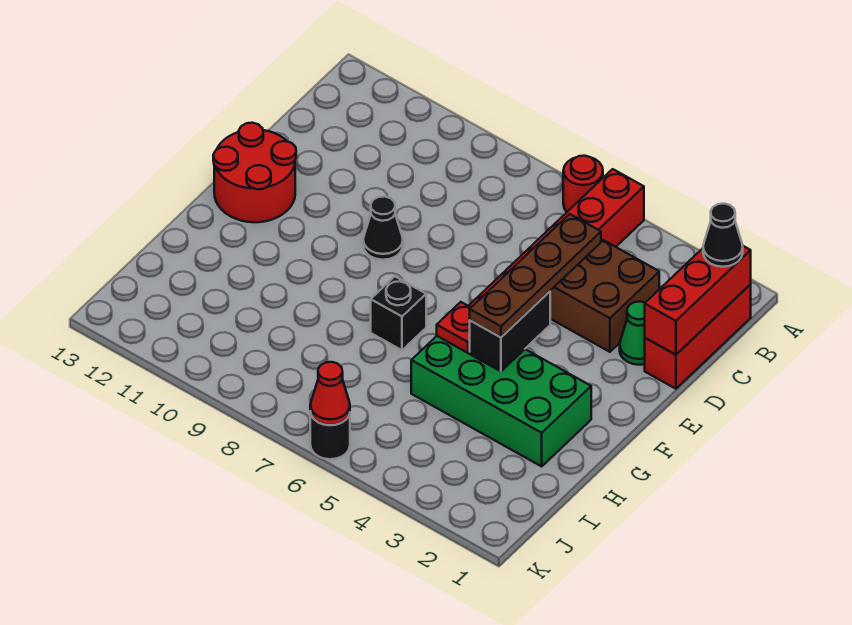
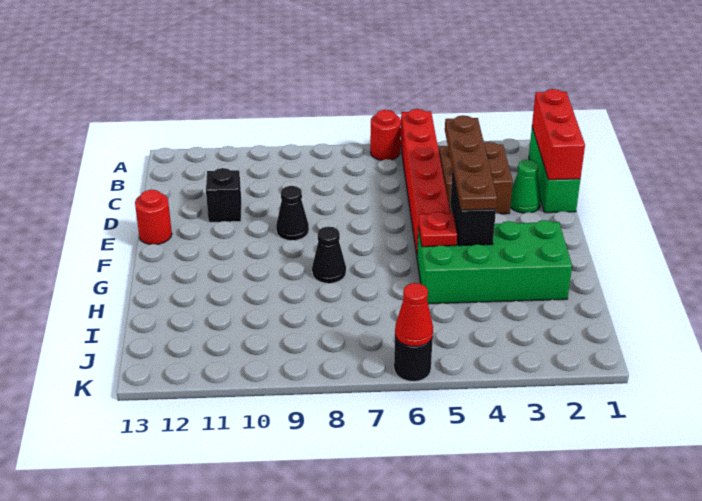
red brick B1:D1 level 1 -> green brick B1:D1 level 1
black cone B1 level 3 -> black cone G8 level 1
red round brick E12:F13 level 1 -> red round brick E13 level 1
black brick G7 level 1 -> black brick D11 level 1

